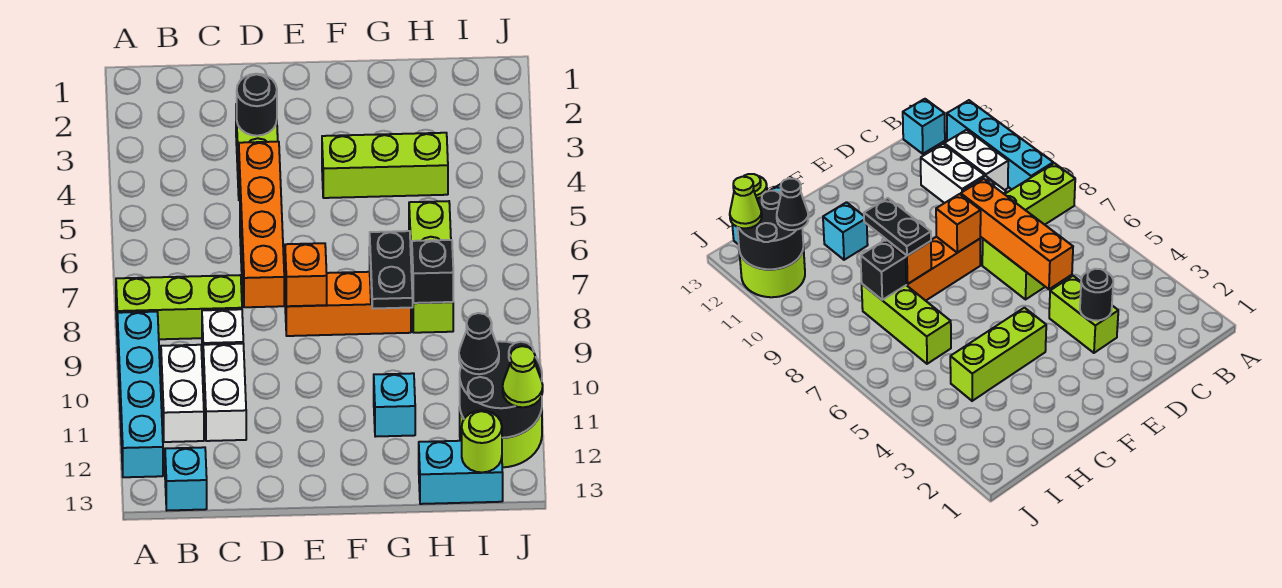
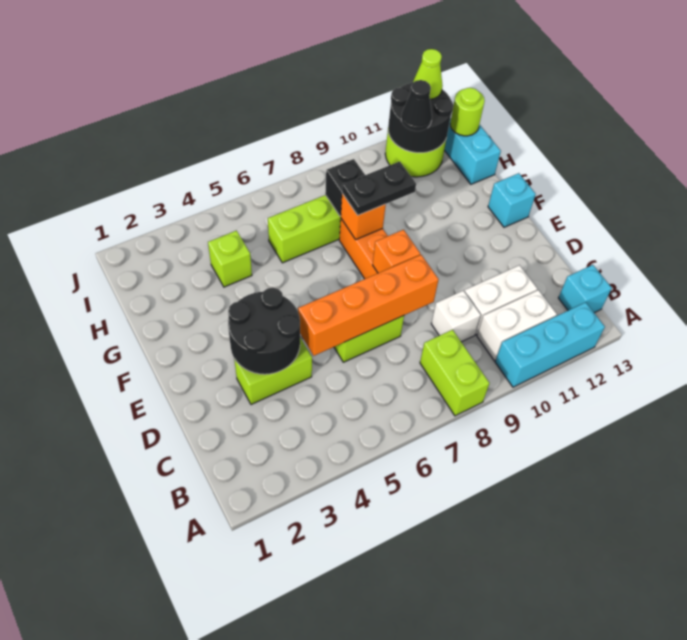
lime brick A8:C8 level 1 -> lime brick A8:B8 level 1
cyan brick A9:A12 level 1 -> cyan brick A10:A12 level 1
black round brick D3 level 2 -> black round brick D3:E4 level 2
lime brick F4:H4 level 1 -> lime brick H4 level 1
cyan brick G11 level 1 -> cyan brick F13 level 1

